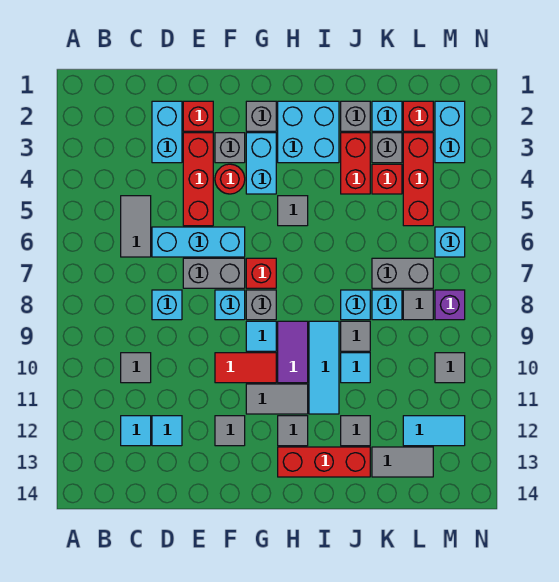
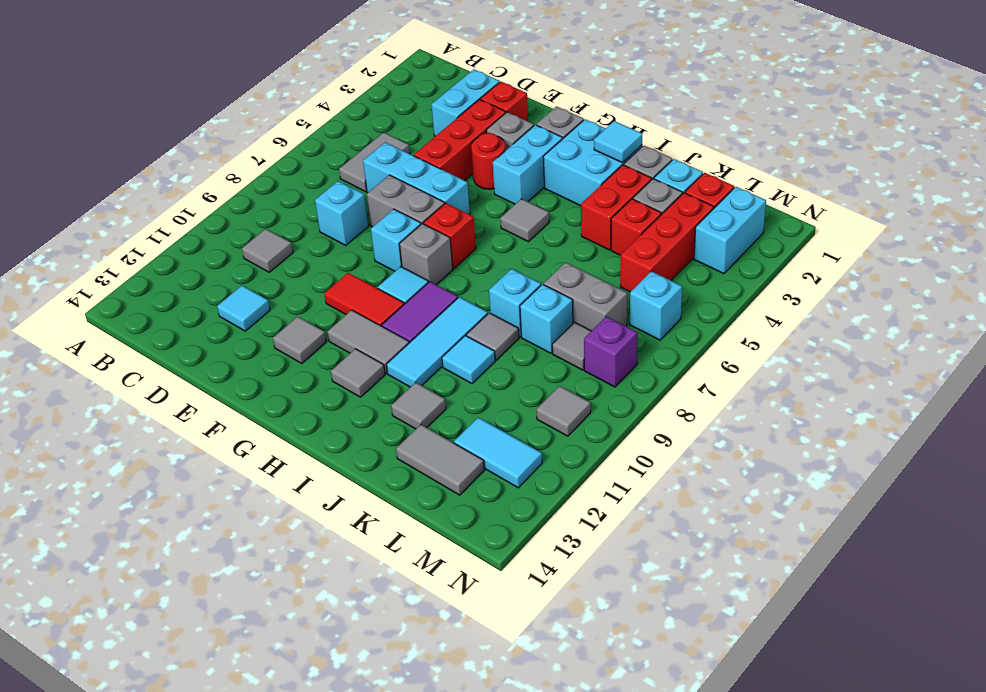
cyan tile C12 level 1 -> cyan tile I2 level 2
red brick H13:J13 level 1 -> none

